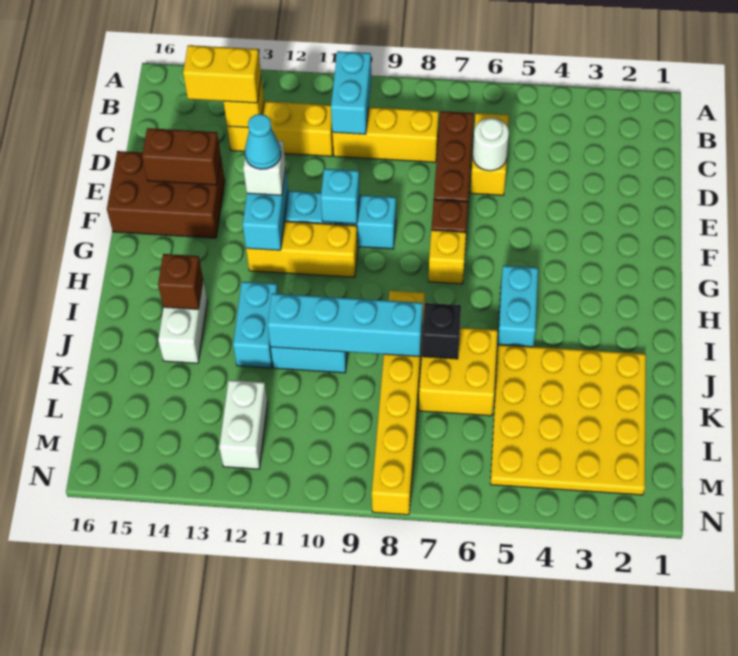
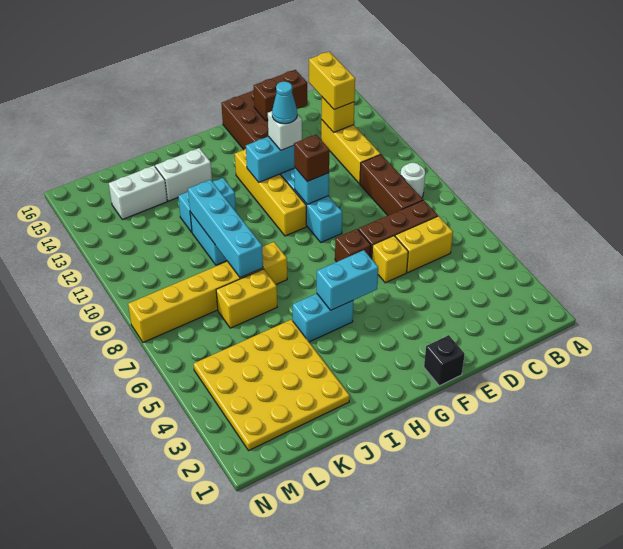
cyan brick B10:C10 level 2 -> cyan brick G5:H5 level 2
yellow brick C8:C10 level 1 -> brown brick C8:C10 level 1
white round brick D6 level 2 -> white round brick B9 level 1
brown brick E14:E15 level 2 -> brown brick D15:E15 level 2
yellow brick G7 level 1 -> yellow brick E6 level 1
yellow brick G10:G12 level 1 -> yellow brick G10:G13 level 1
brown brick I14 level 2 -> brown brick F10 level 3
yellow brick J6:K7 level 1 -> yellow brick J7:K7 level 1
black brick J7 level 2 -> black brick F1 level 1
white brick L12:M12 level 1 -> white brick K14:L14 level 1

